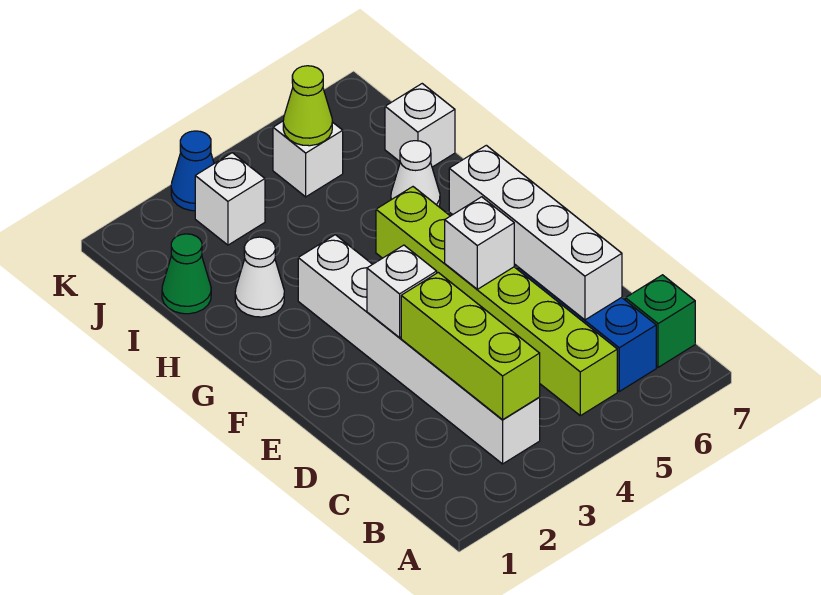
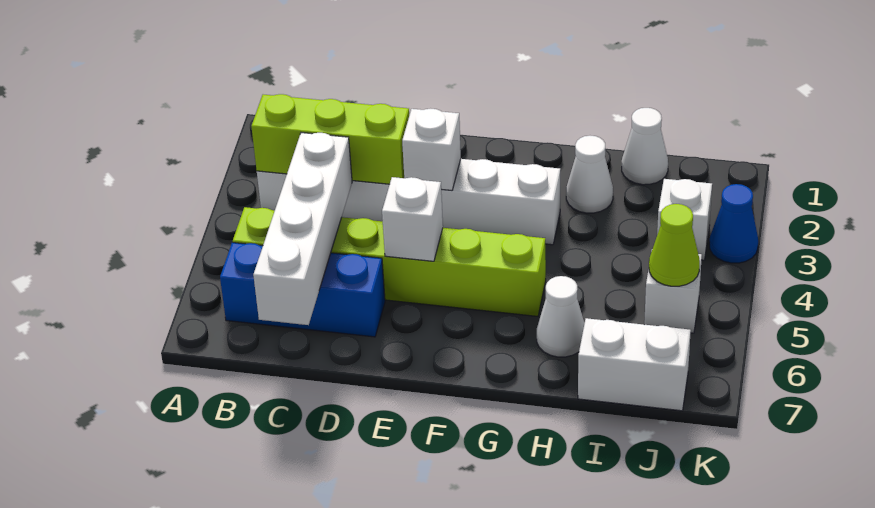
green brick B7 level 1 -> none
white brick C6:F6 level 2 -> white brick C4:C7 level 2
green cone I1 level 1 -> white cone I1 level 1
white brick I7 level 1 -> white brick I7:J7 level 1

